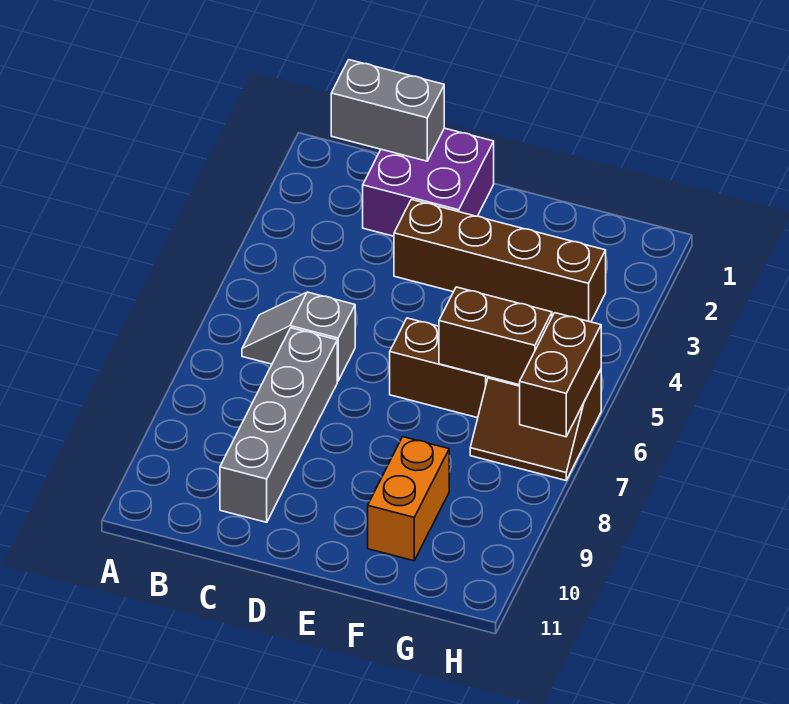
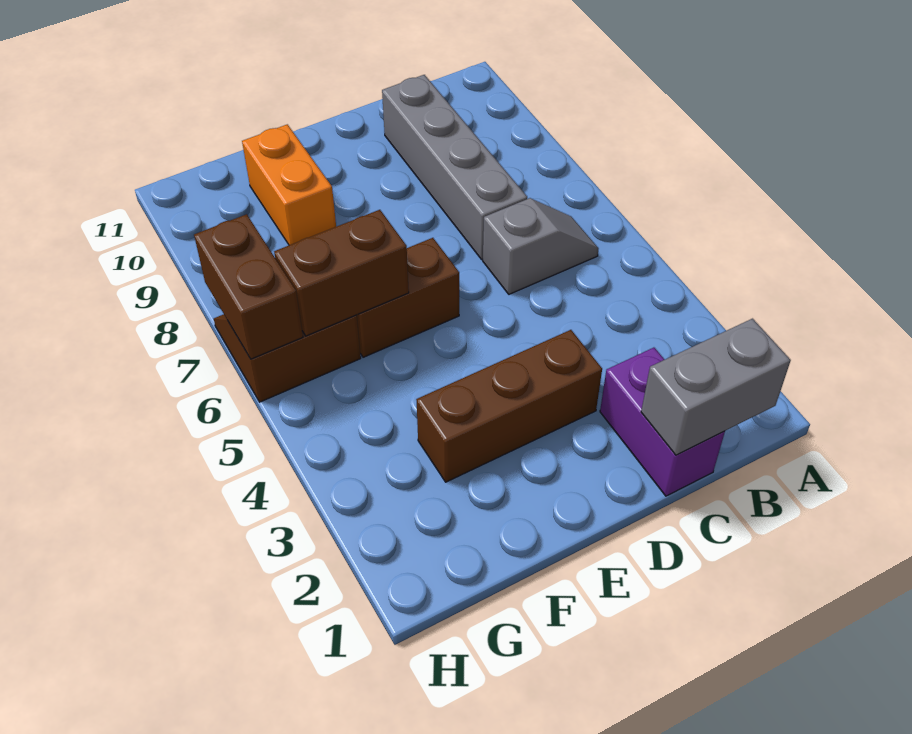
purple brick C1:D2 level 1 -> purple brick C1:C2 level 1
brown brick D3:G3 level 1 -> brown brick D3:F3 level 1

